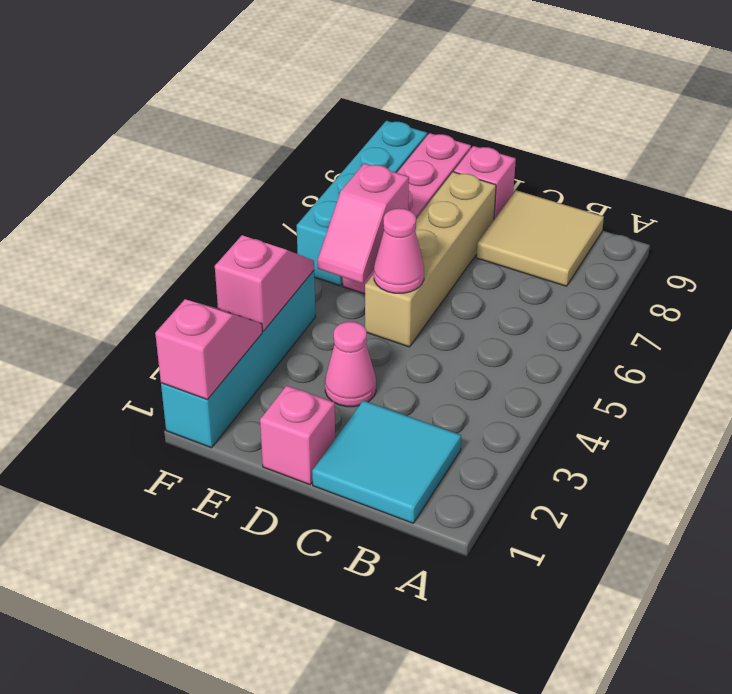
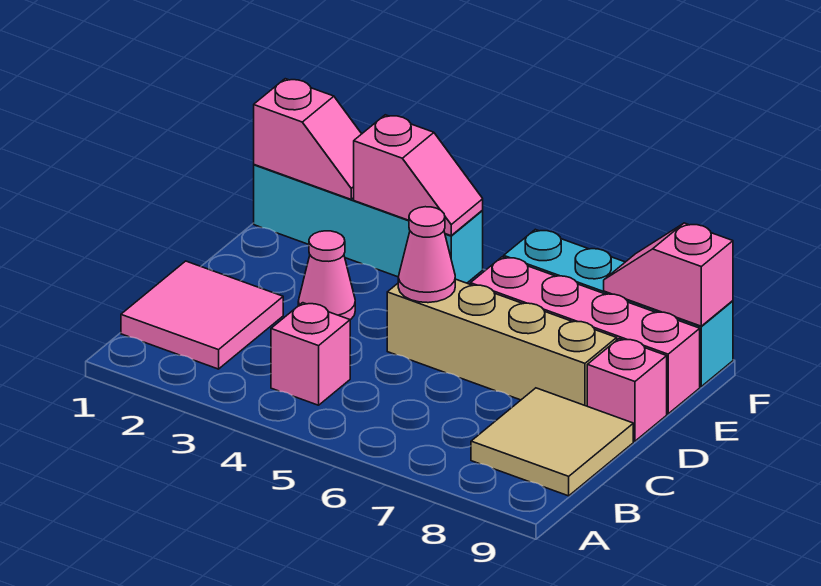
cyan tile B1:C2 level 1 -> pink tile B1:C2 level 1
pink brick D1 level 1 -> pink brick B4 level 1
pink slope E5:E6 level 2 top 6 -> pink slope F8:F9 level 2 top 9

